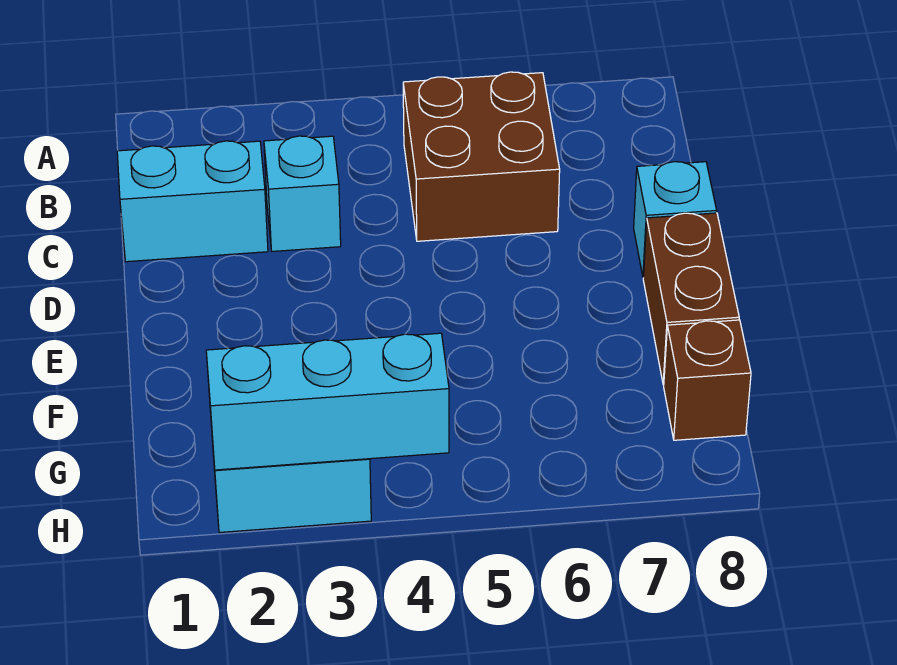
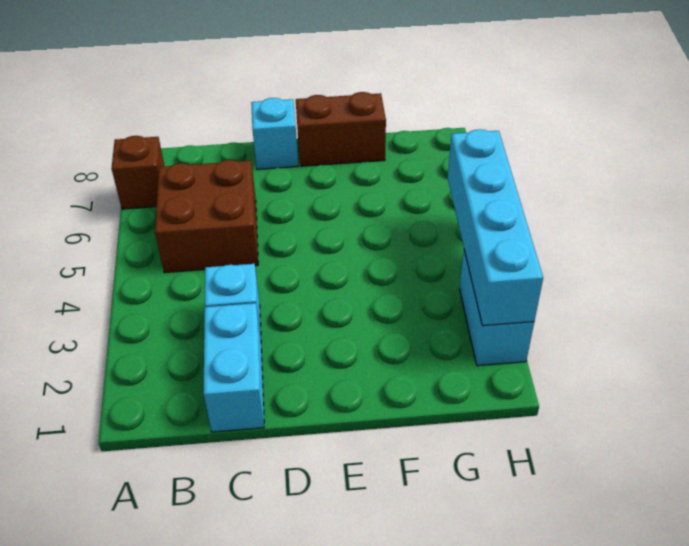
brown brick G8 level 1 -> brown brick A7 level 1
cyan brick H2:H4 level 2 -> cyan brick H2:H5 level 2

